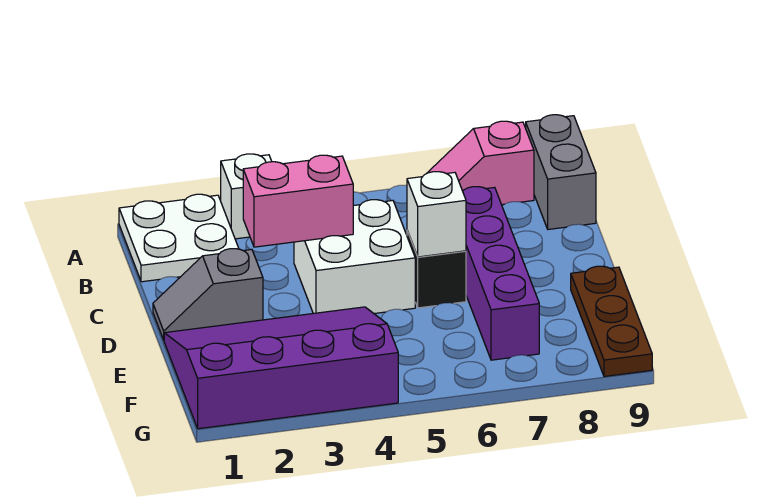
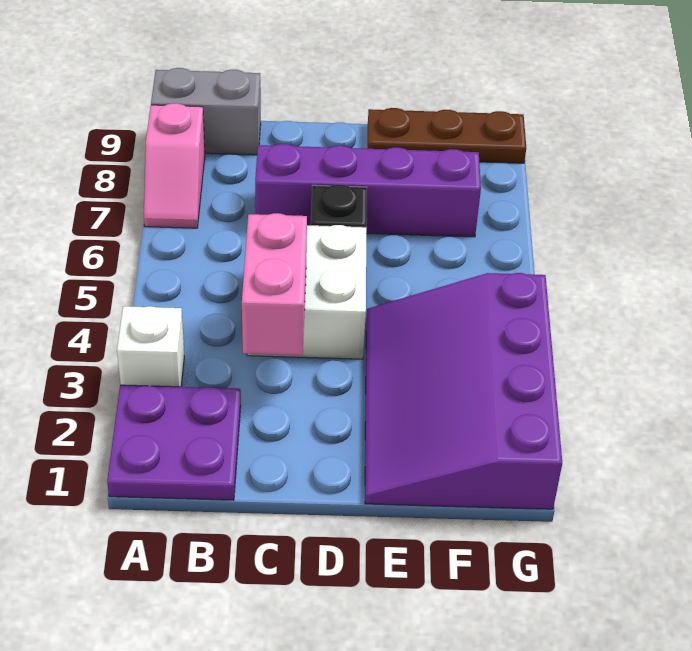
white plate A1:B2 level 1 -> purple plate A1:B2 level 1
grey slope D1:D2 level 1 top 2 -> none
white brick D6 level 2 -> none

